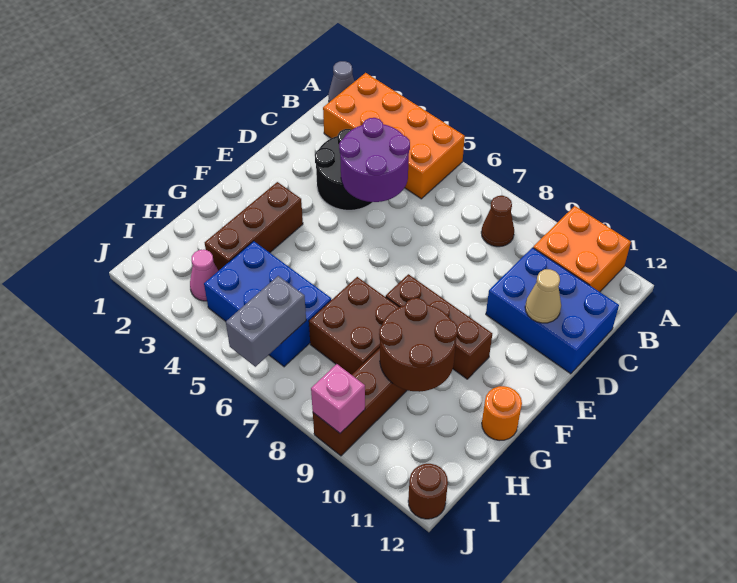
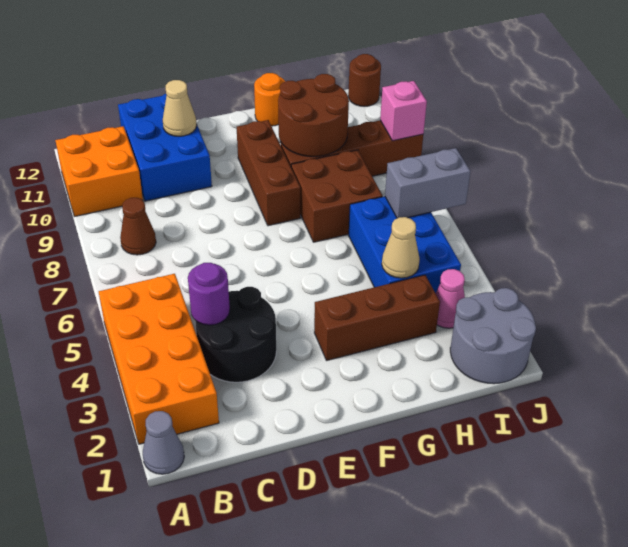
purple round brick C4:D5 level 2 -> purple round brick C4 level 2
none -> tan cone H4 level 2
none -> grey round brick I1:J2 level 1

